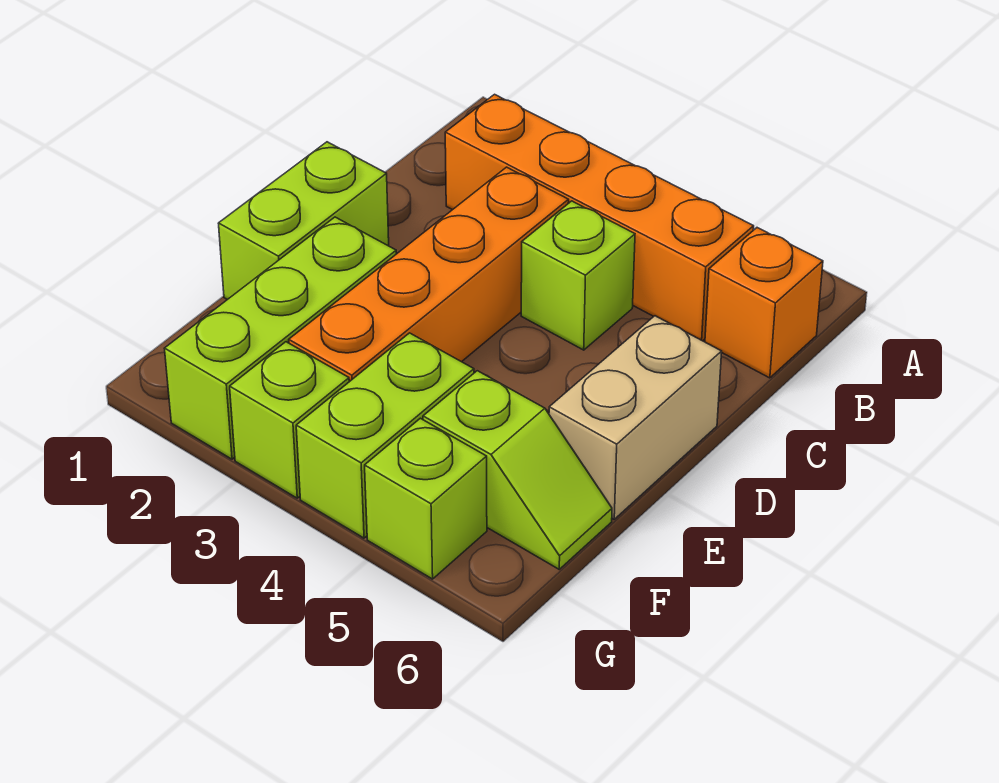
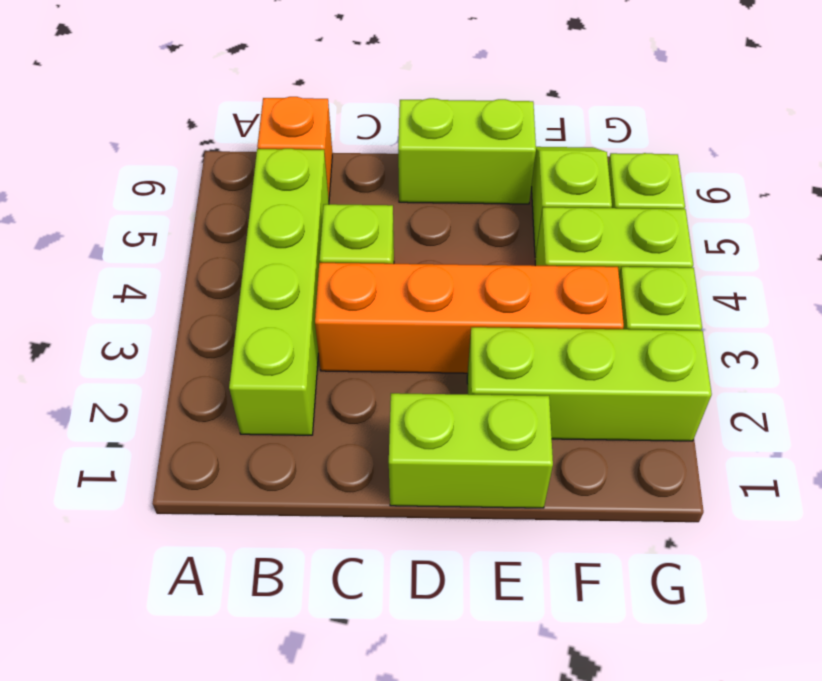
orange brick B2:B5 level 1 -> lime brick B2:B5 level 1
tan brick D6:E6 level 1 -> lime brick D6:E6 level 1

